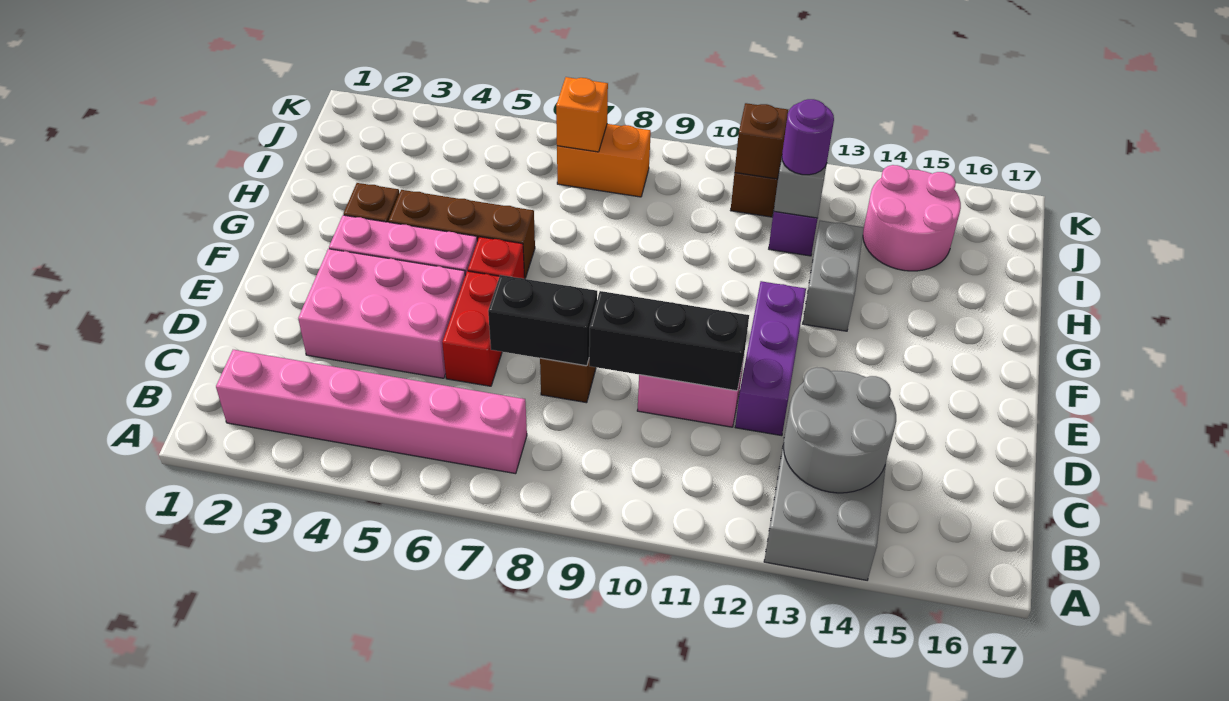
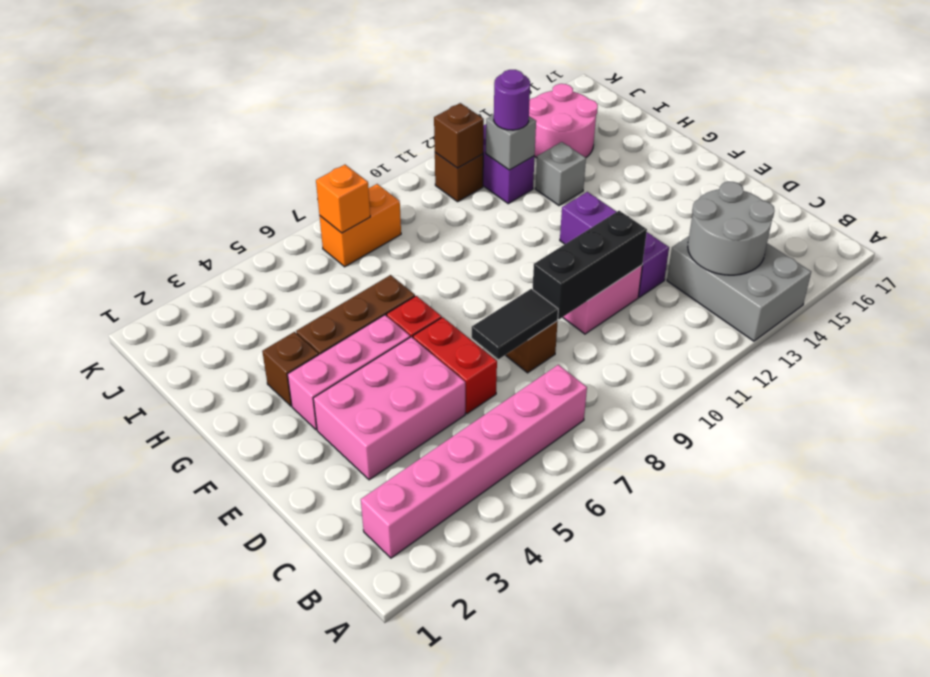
black brick D7:D8 level 2 -> black tile D7:D8 level 2
grey brick G13:H13 level 1 -> grey brick H13 level 1

